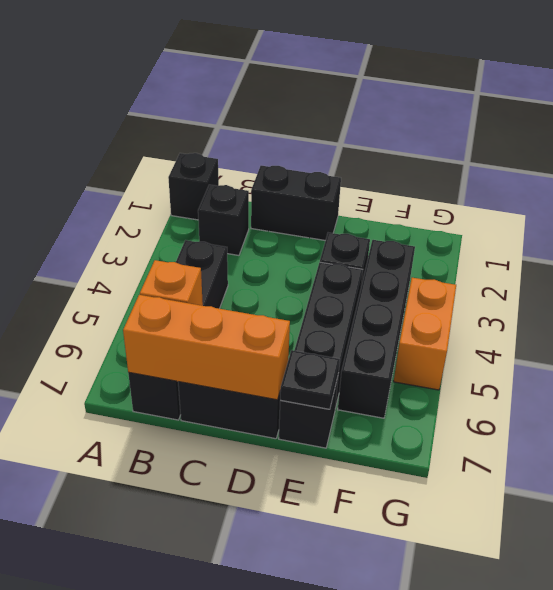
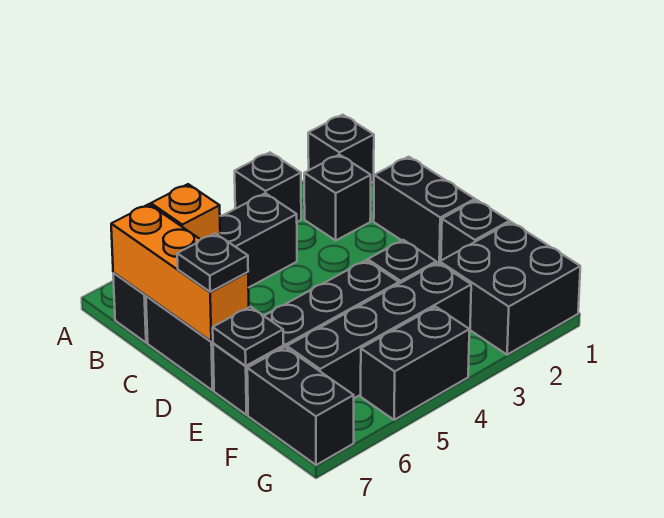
none -> black brick A3 level 1
none -> black plate D7 level 3
none -> black brick E1 level 1
none -> black brick F1:G2 level 1
none -> black brick F7:G7 level 1
orange brick G4:G5 level 1 -> black brick G4:G5 level 1

